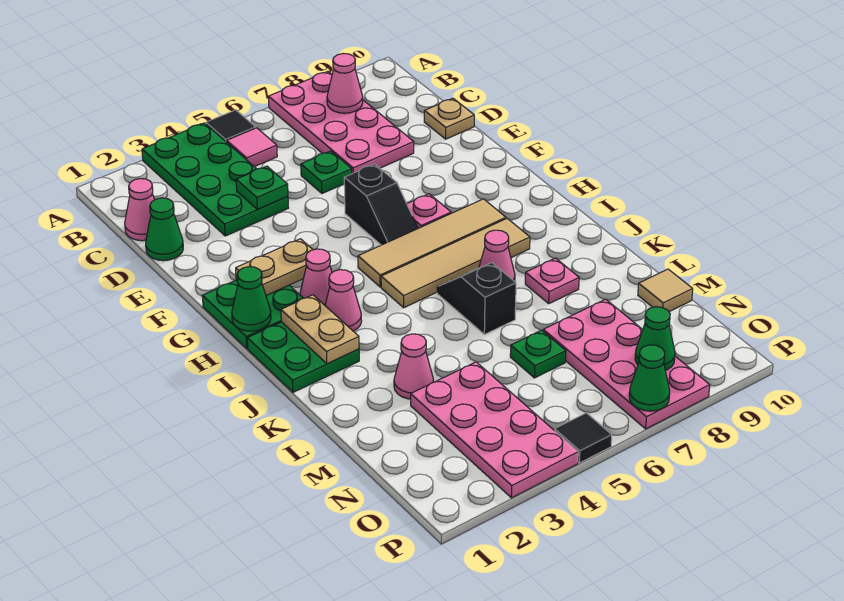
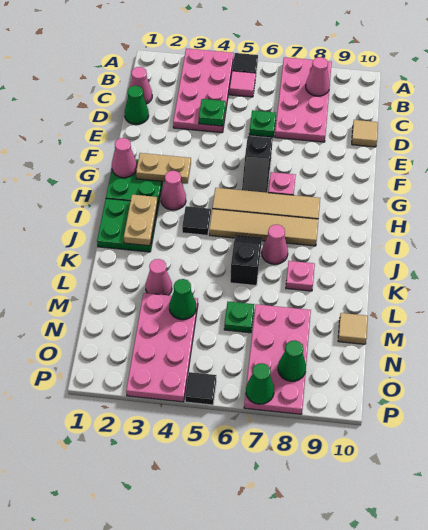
green plate A3:D4 level 1 -> pink plate A3:D4 level 1
tan plate D10 level 1 -> tan tile D10 level 1
green cone H1 level 2 -> green cone M4 level 2
pink cone I3 level 1 -> pink cone G1 level 2
none -> black tile I4 level 1

